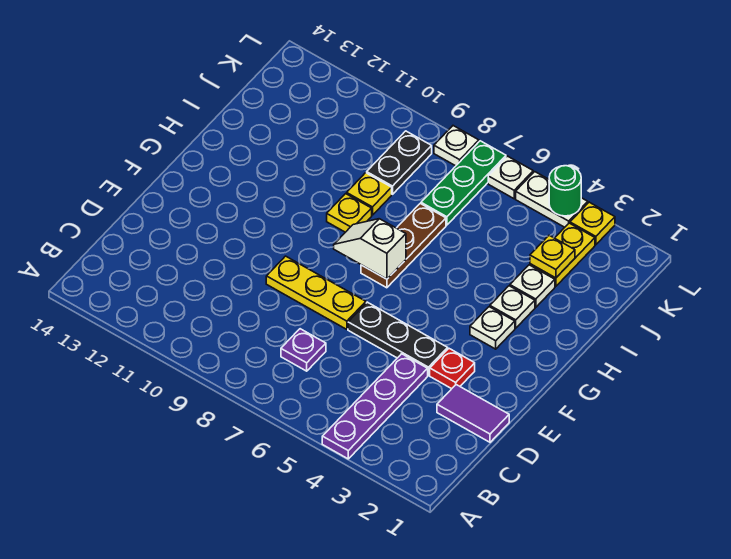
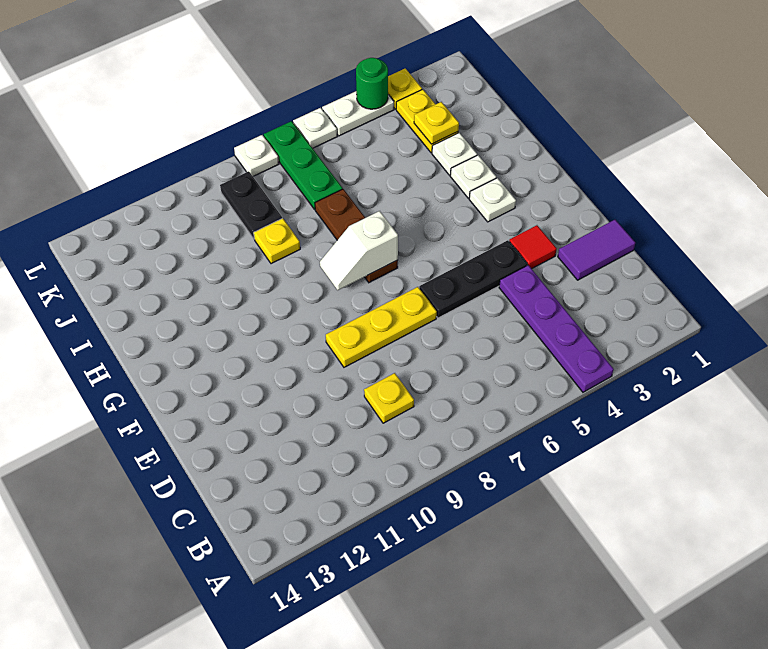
purple plate C7 level 1 -> none
red plate E3 level 1 -> red tile E3 level 1
yellow plate H9 level 1 -> yellow plate C9 level 1

